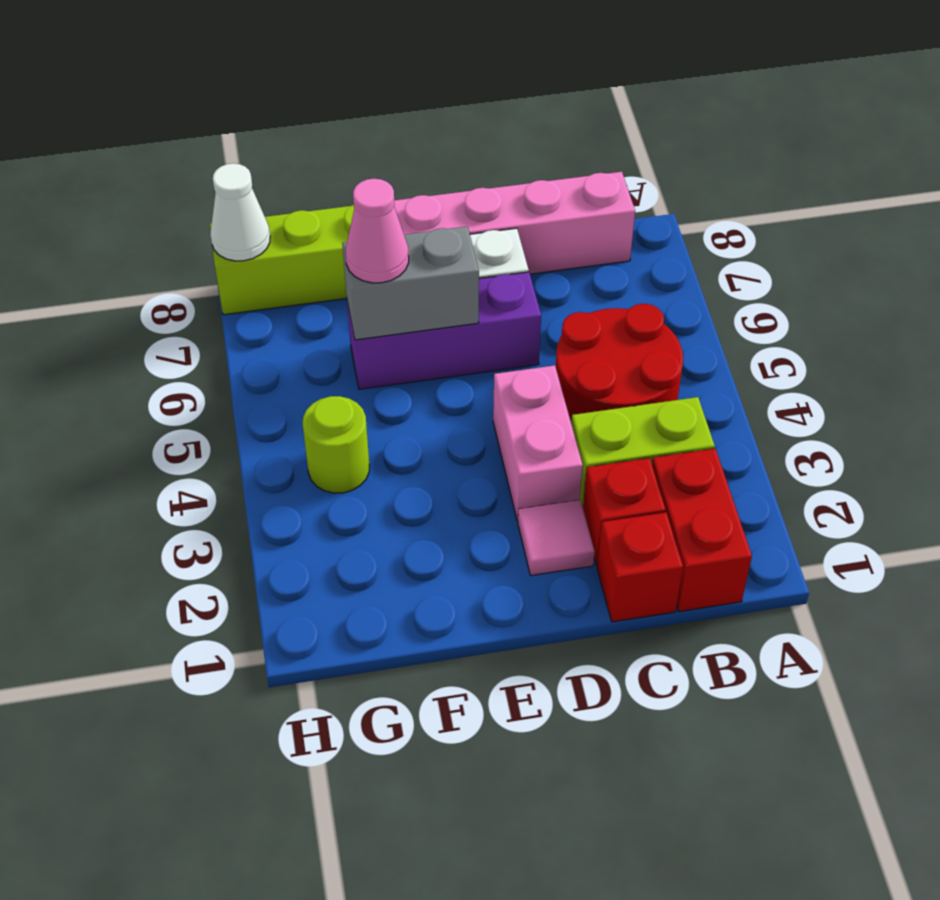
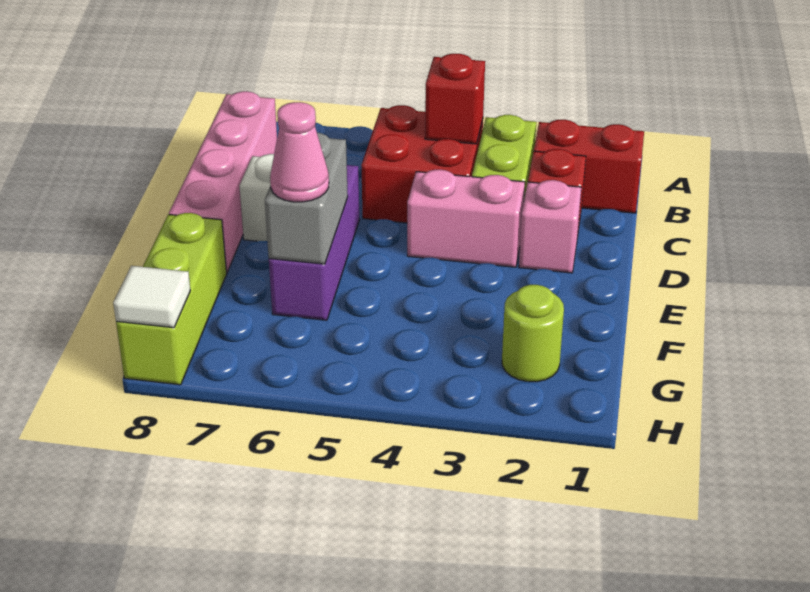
red round brick B4:C5 level 1 -> red brick B4:C5 level 1
red brick C1 level 1 -> red brick B4 level 2
pink tile D2 level 1 -> pink brick D2 level 1
lime round brick G4 level 1 -> lime round brick G2 level 1
white cone H8 level 2 -> white tile H8 level 2

